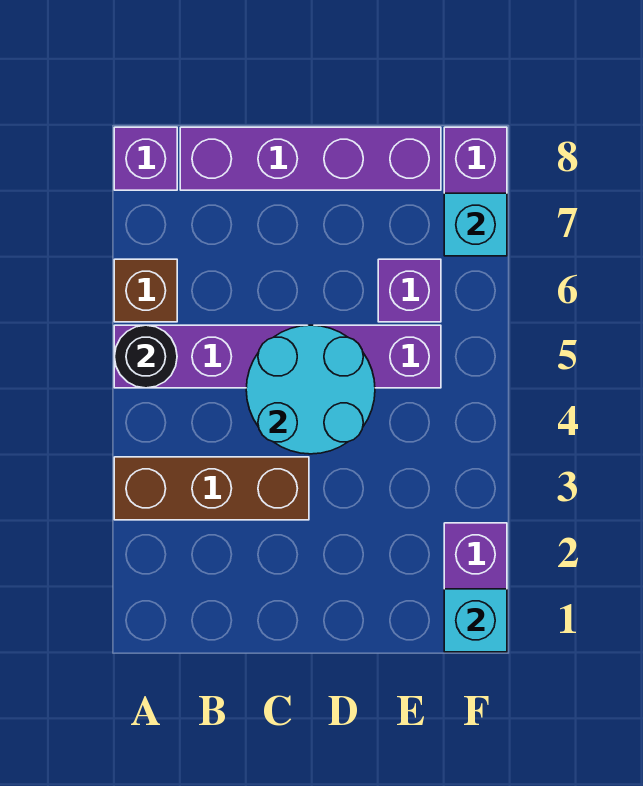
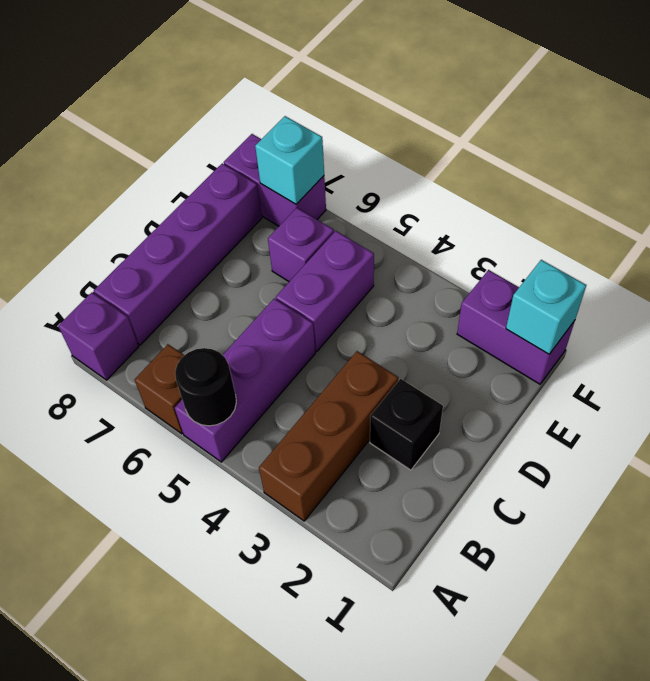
none -> black brick C2 level 1
cyan round brick C4:D5 level 2 -> none

